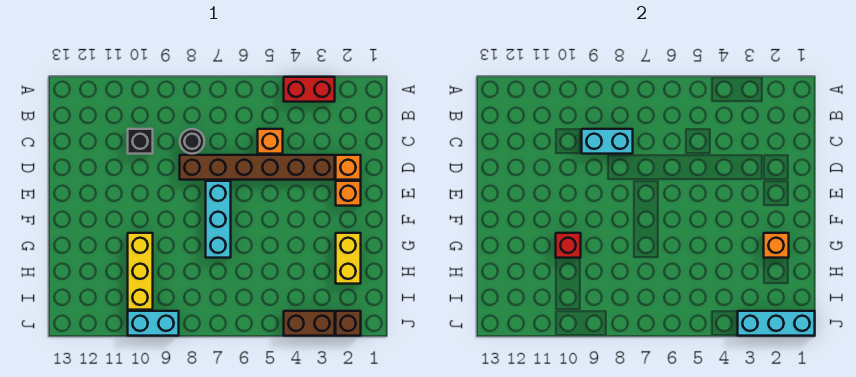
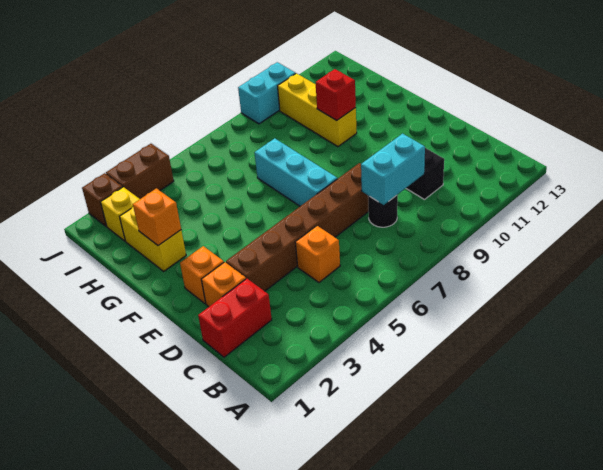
red brick A3:A4 level 1 -> red brick C1:C2 level 1
none -> yellow brick I2 level 1
cyan brick J1:J3 level 2 -> none

